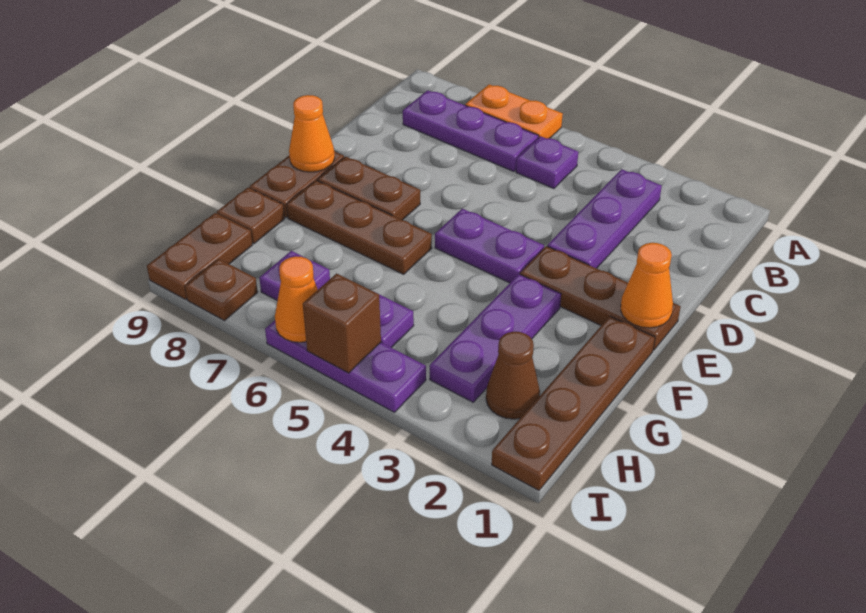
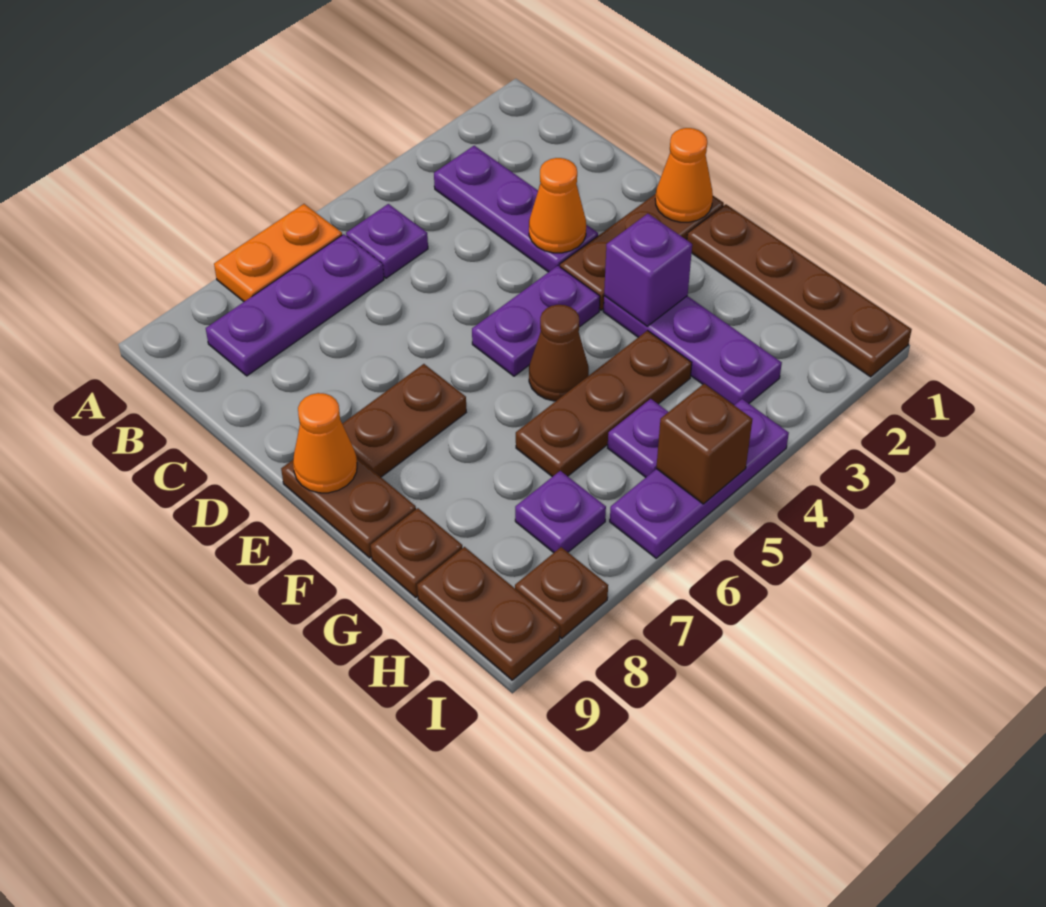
none -> purple brick F3 level 2
brown plate F6:F8 level 1 -> brown plate G4:G6 level 1
brown cone H2 level 1 -> brown cone F5 level 1
orange cone I6 level 2 -> orange cone D3 level 2

